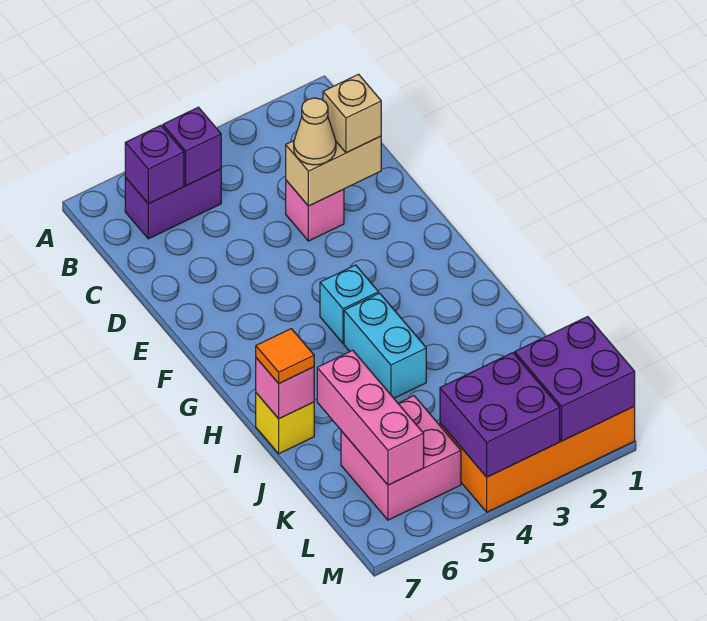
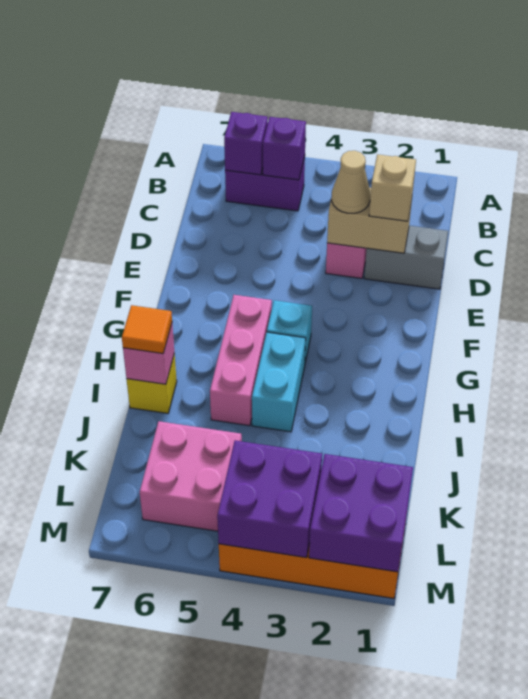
none -> grey brick D1:D2 level 1
pink brick J6:L6 level 2 -> pink brick G5:I5 level 1

